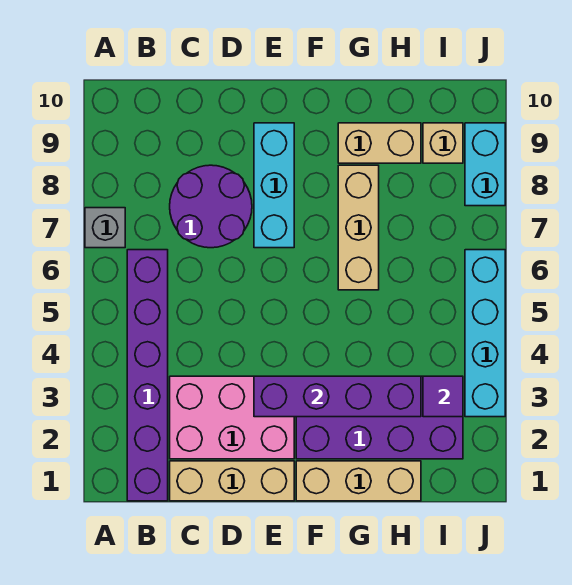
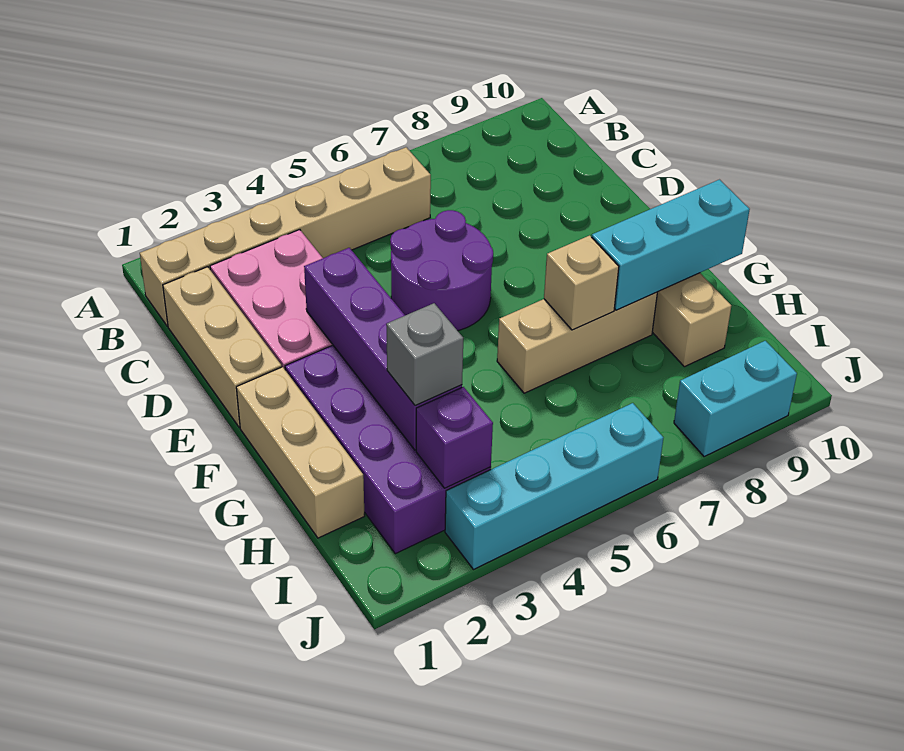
grey brick A7 level 1 -> grey brick H3 level 3
purple brick B1:B6 level 1 -> tan brick B1:B6 level 1
purple round brick C7:D8 level 1 -> purple round brick D5:E6 level 1
cyan brick E7:E9 level 1 -> cyan brick G8:G10 level 2
purple tile I3 level 2 -> purple brick I3 level 2
tan brick I9 level 1 -> tan brick G7 level 2

